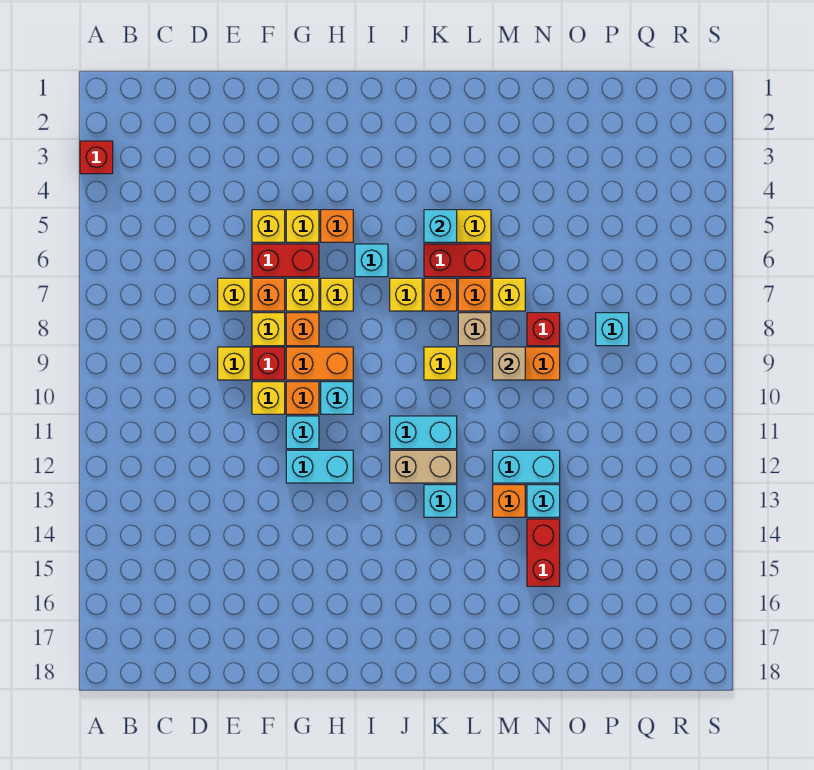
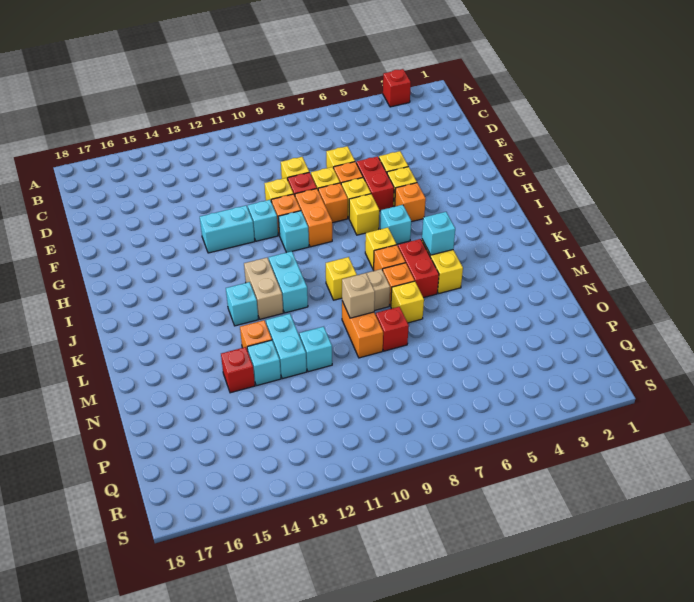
cyan brick G12:H12 level 1 -> cyan brick G12:G13 level 1
red brick N14:N15 level 1 -> red brick N14 level 1
cyan brick P8 level 1 -> cyan brick N11 level 1

